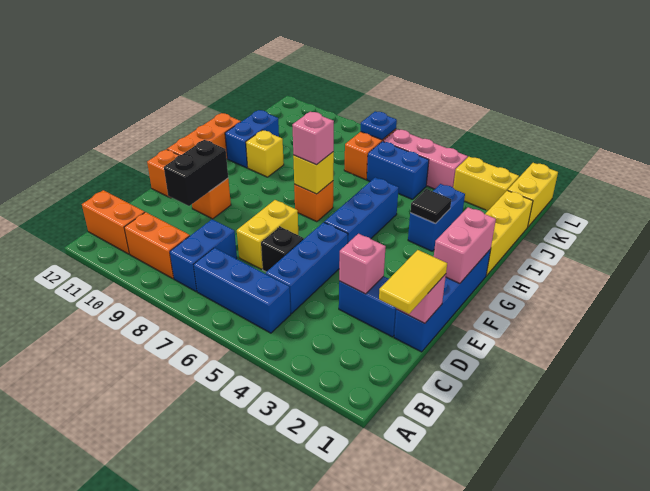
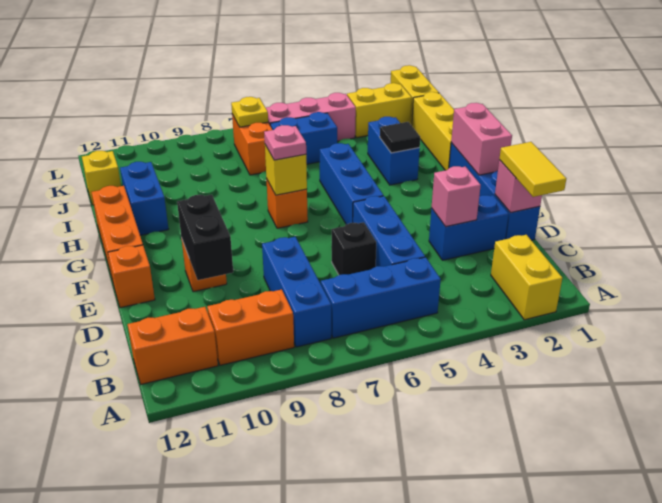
blue brick B8:C8 level 1 -> blue brick B8:D8 level 1
yellow brick D7:E7 level 1 -> yellow brick A2:B2 level 1
pink brick G7 level 3 -> pink plate G7 level 3
yellow brick H10 level 1 -> yellow brick J12 level 1
blue plate K7 level 2 -> yellow plate K7 level 2

